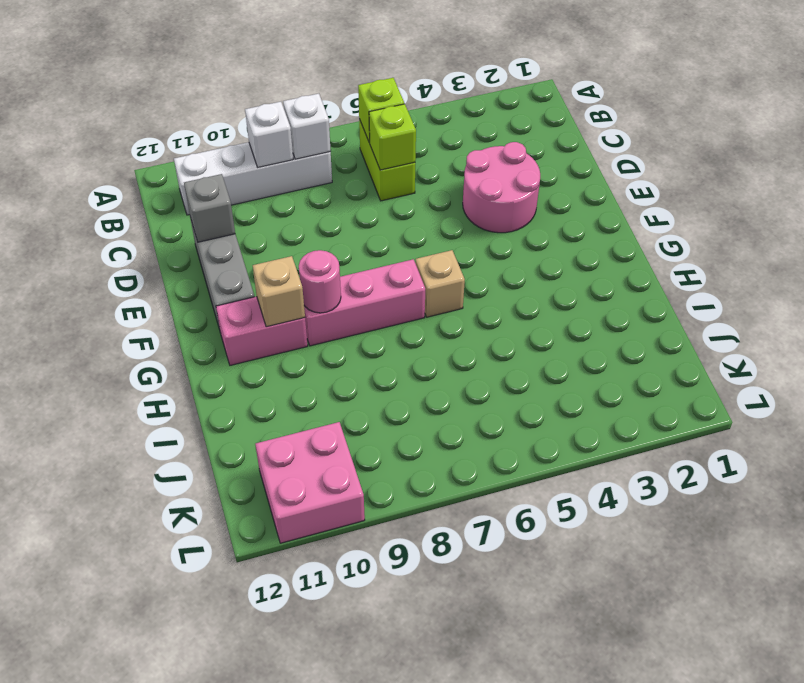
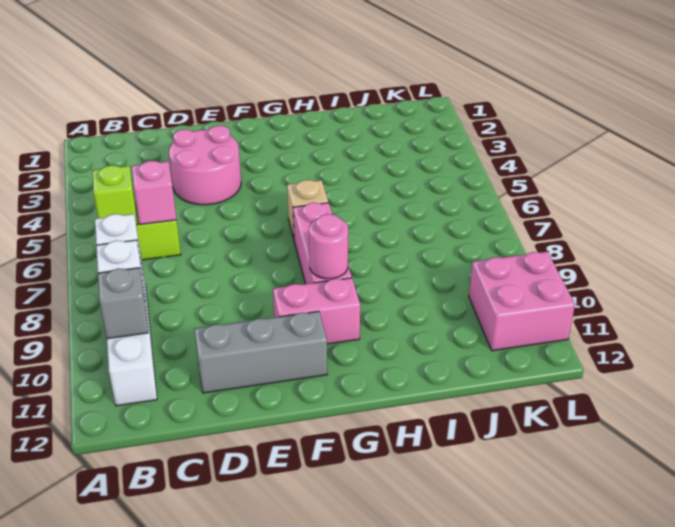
lime brick C6 level 2 -> pink brick C6 level 2
grey brick D11 level 2 -> grey brick B10 level 2
pink brick G10:G11 level 1 -> pink brick F10:G10 level 1
tan brick G10 level 2 -> none

